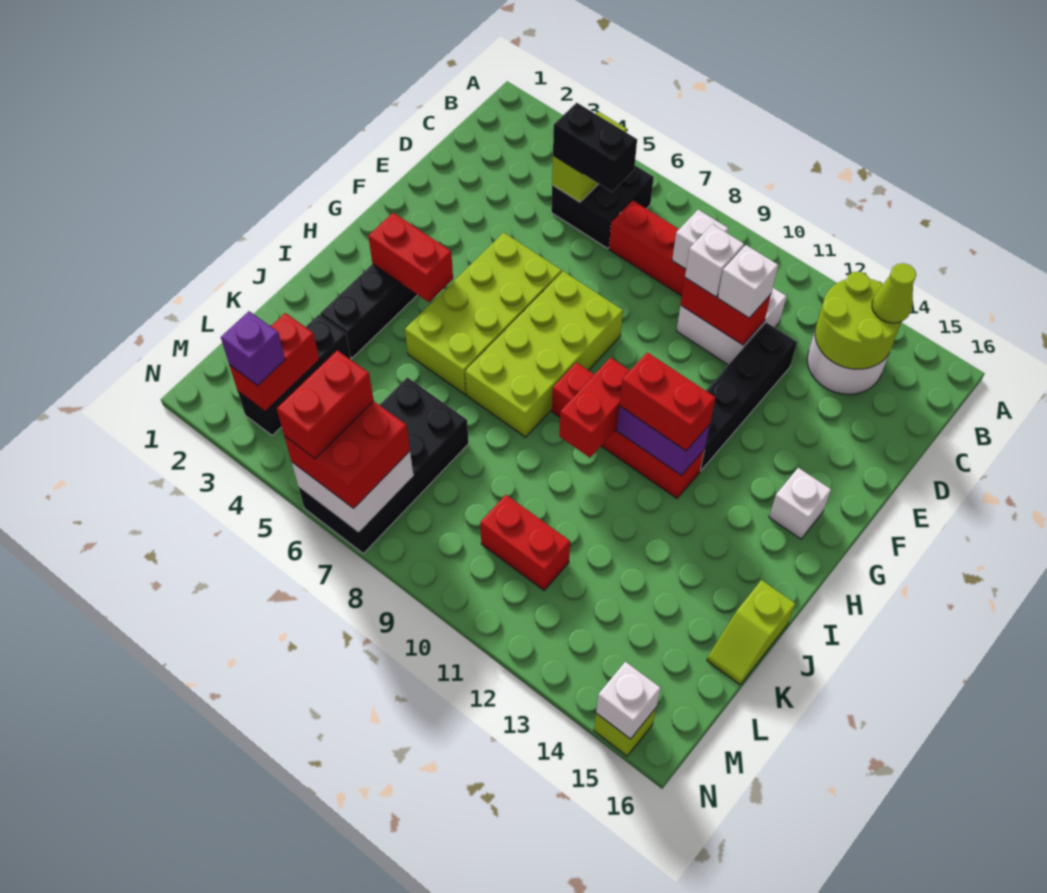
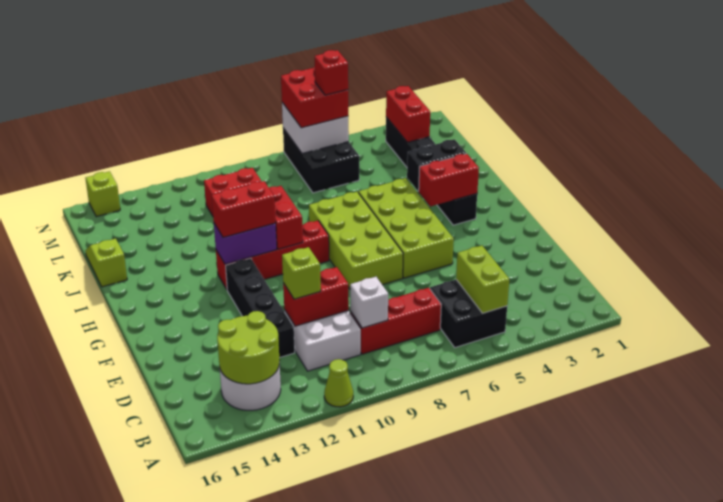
lime cone B14 level 3 -> lime cone A11 level 1
black brick C5:C6 level 3 -> black brick I3:I4 level 2
white brick D10 level 3 -> none
white brick D11 level 3 -> lime brick D11 level 3
white brick G15 level 1 -> none
black brick K6:N7 level 1 -> black brick L6:N7 level 1
purple brick M3 level 3 -> none
red brick M6:N6 level 4 -> red brick M6 level 4
white brick N15 level 2 -> none

